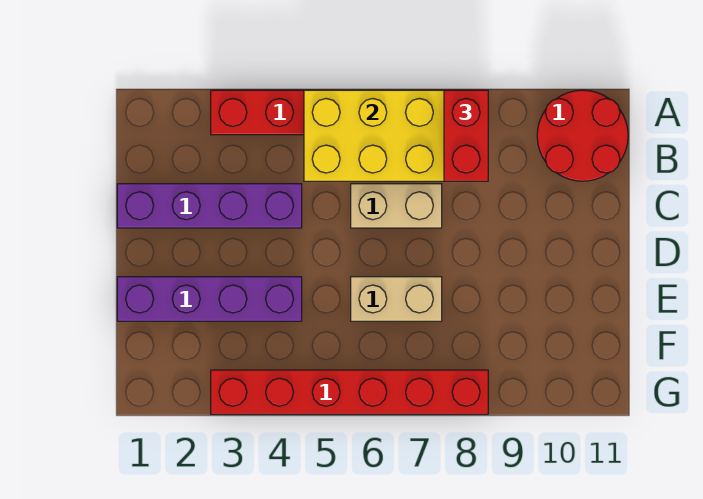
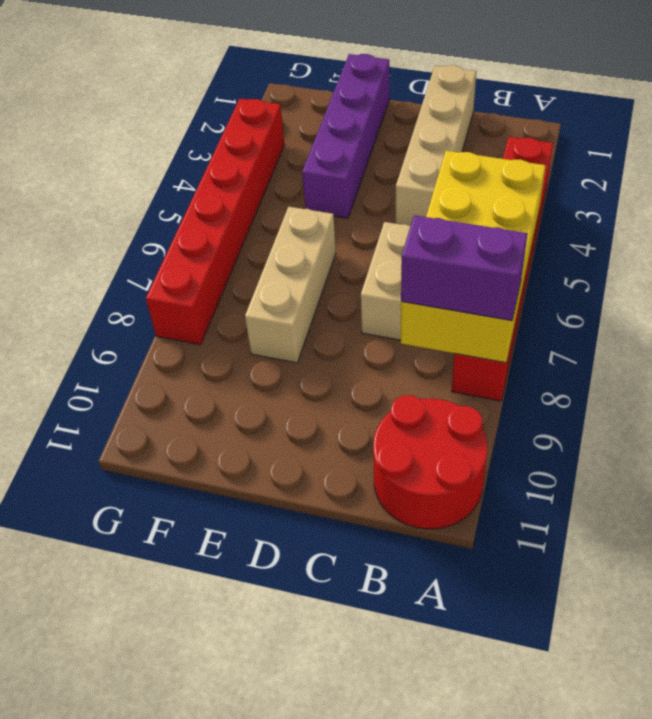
red brick A8:B8 level 3 -> purple brick A8:B8 level 3
purple brick C1:C4 level 1 -> tan brick C1:C4 level 1
tan brick E6:E7 level 1 -> tan brick E6:E8 level 1

